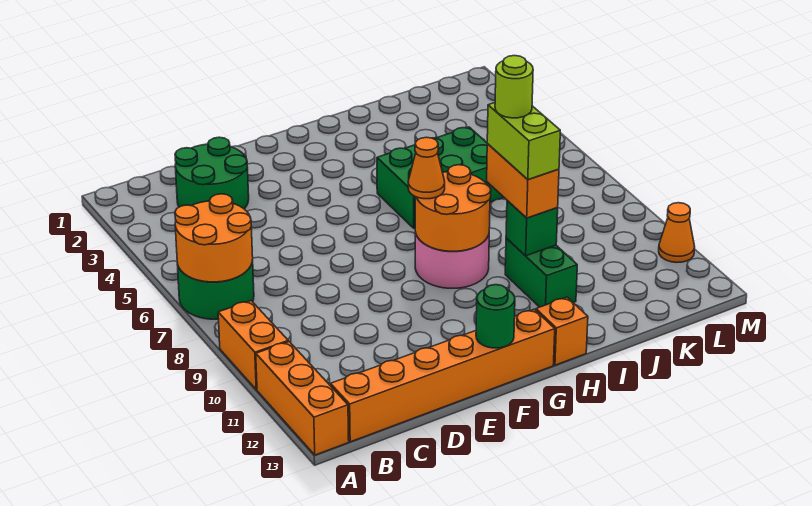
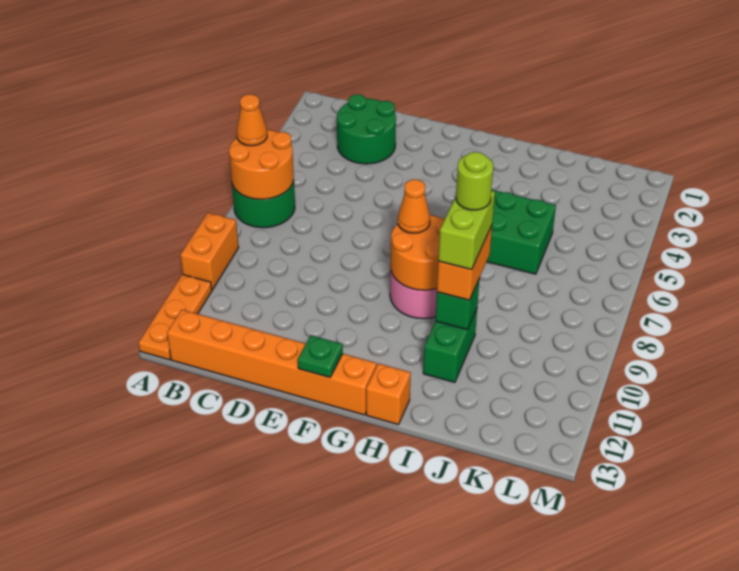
orange brick A11:A13 level 1 -> orange plate A11:A13 level 1
green round brick F13 level 2 -> green plate F13 level 2
orange cone M11 level 1 -> orange cone A6 level 3

